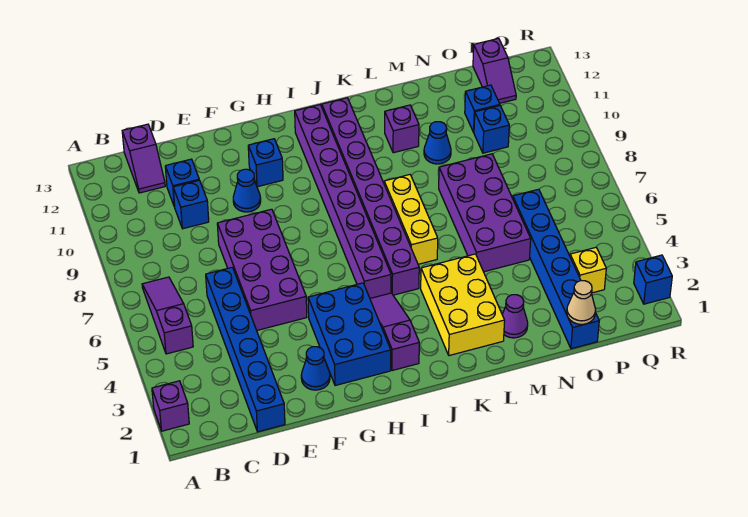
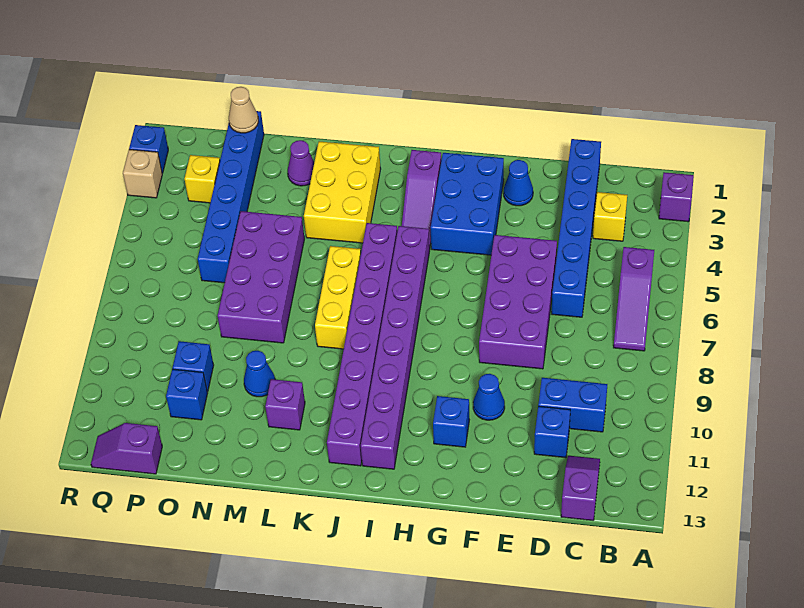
none -> yellow brick C3 level 1
blue brick D10 level 1 -> blue brick C10:D10 level 1
purple slope P12:P13 level 1 top 13 -> purple slope P13:Q13 level 1 top P
none -> tan brick R3 level 1

